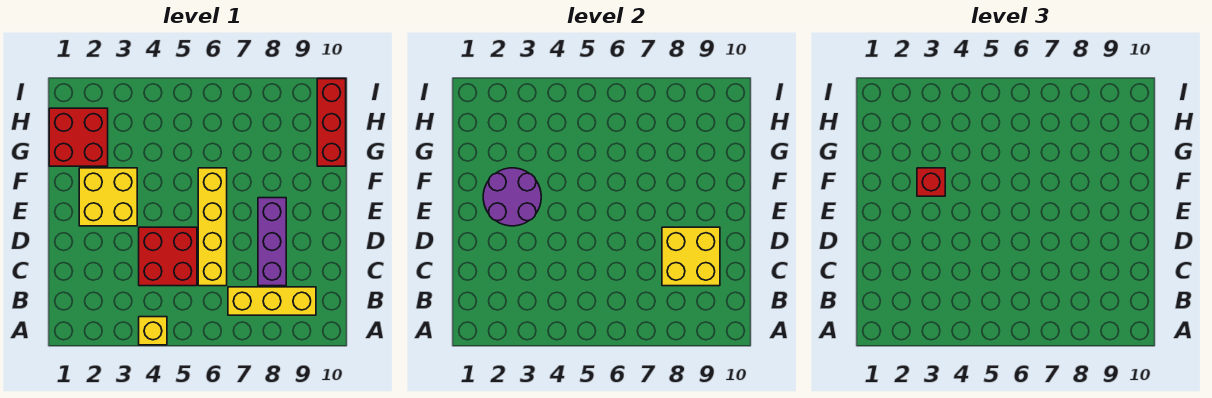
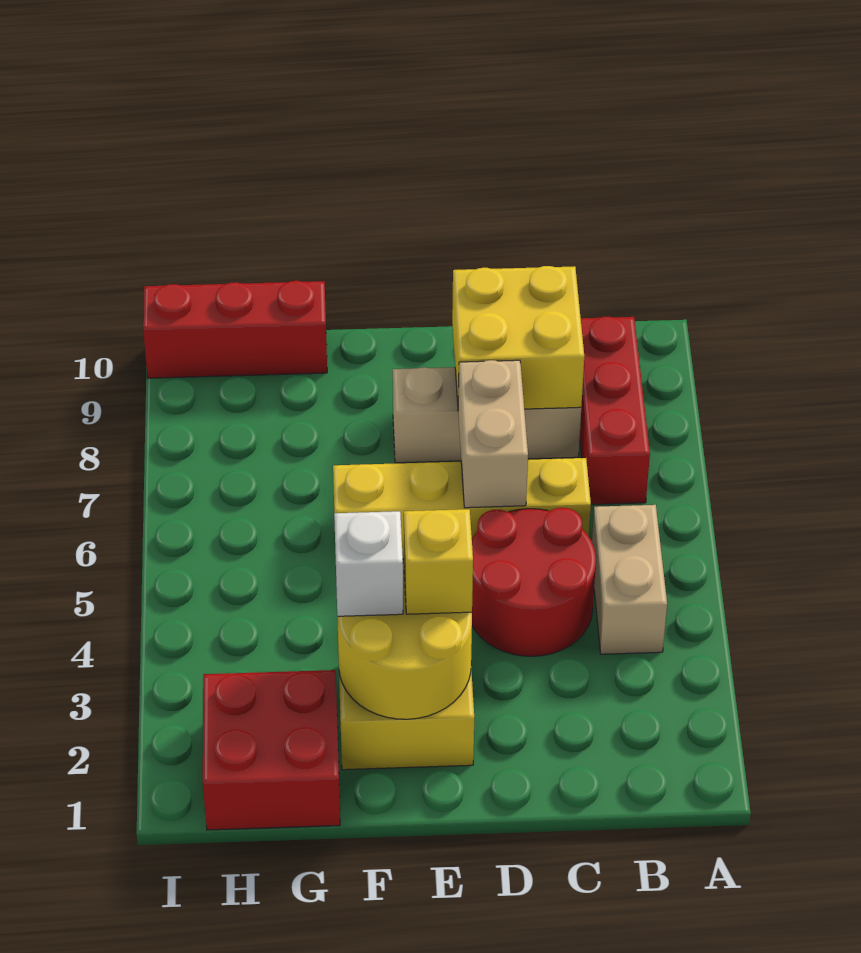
yellow brick A4 level 1 -> yellow brick E3 level 3
none -> tan brick B4:B5 level 1
yellow brick B7:B9 level 1 -> red brick B7:B9 level 1
red brick C4:D5 level 1 -> red round brick C4:D5 level 1
purple brick C8:E8 level 1 -> tan brick C8:E8 level 1
none -> tan brick D6:D7 level 2
purple round brick E2:F3 level 2 -> yellow round brick E2:F3 level 2
red brick F3 level 3 -> white brick F3 level 3

